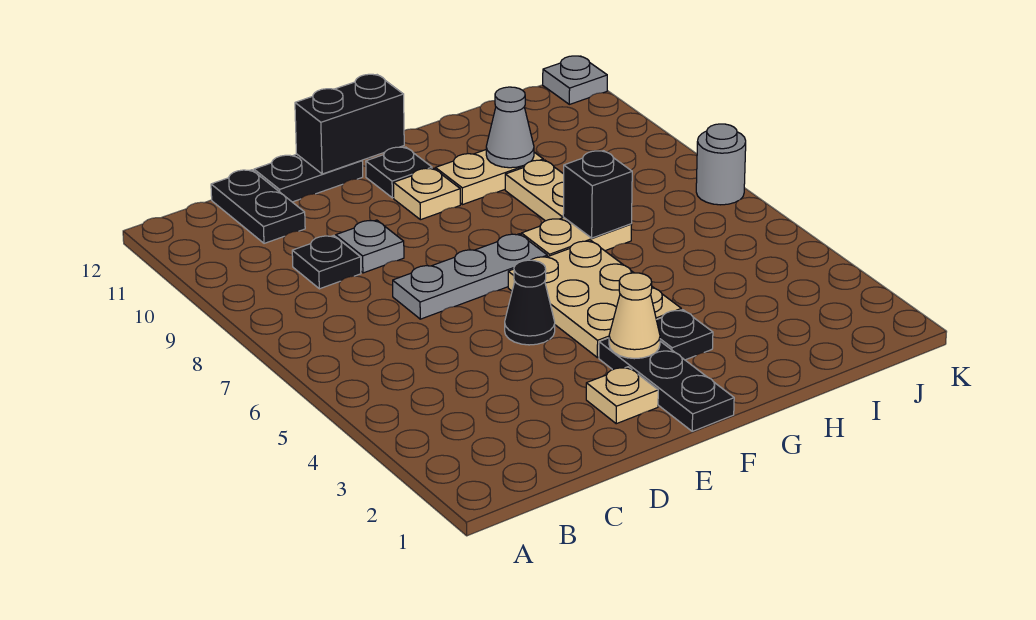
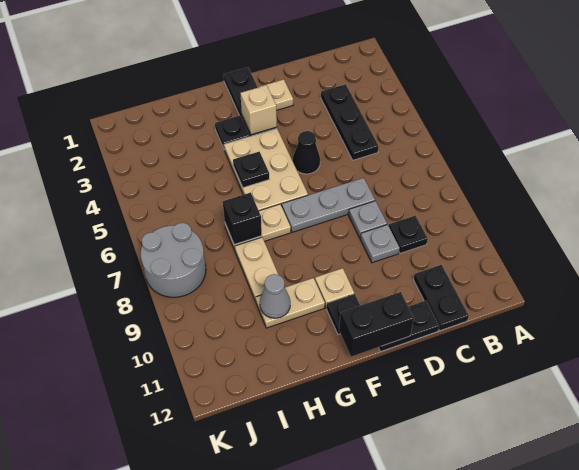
none -> black plate C3:C5 level 1
tan cone F3 level 2 -> tan brick F3 level 2
none -> black plate G5 level 2
grey round brick K7 level 1 -> grey round brick J7:K8 level 1
grey plate K12 level 1 -> grey plate D8 level 1

